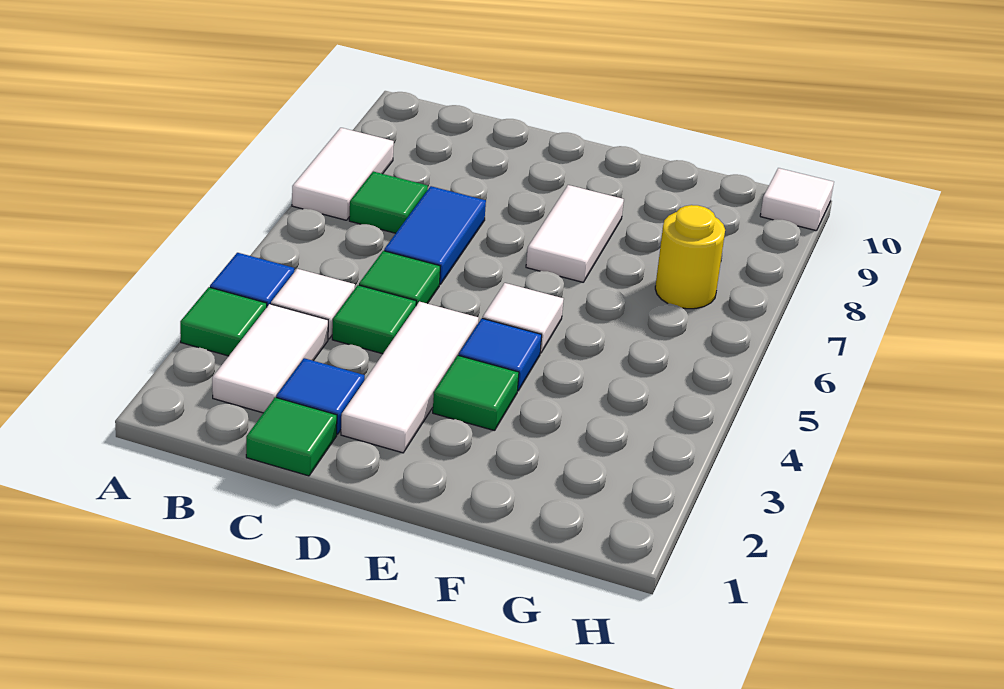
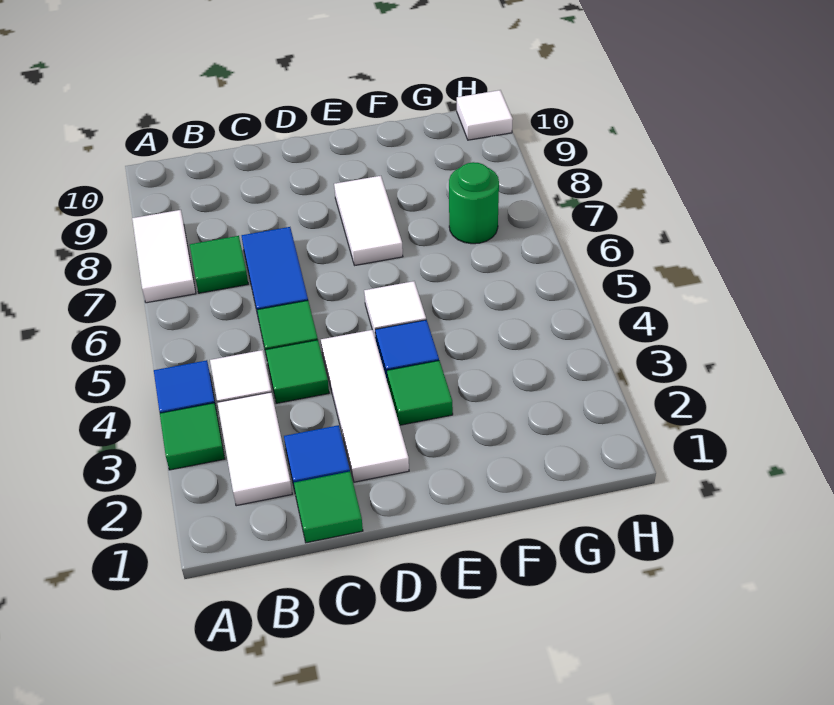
yellow round brick G7 level 1 -> green round brick G7 level 1

